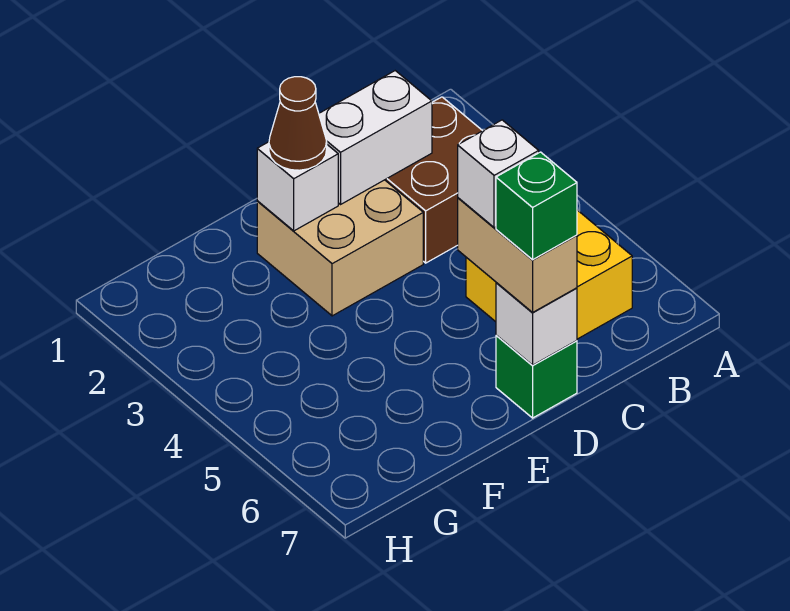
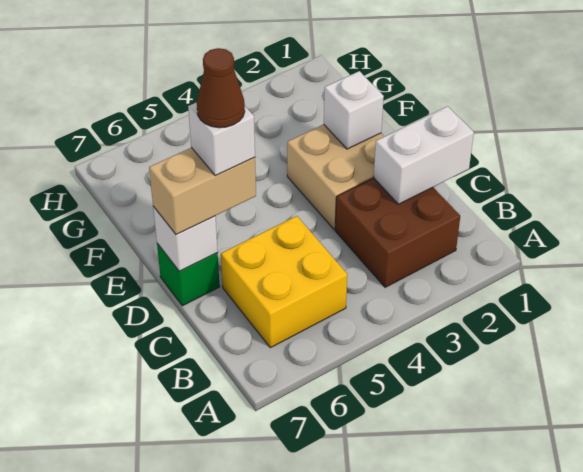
white brick C2:D2 level 2 -> white brick C1:C2 level 2
green brick D7 level 4 -> none
brown cone E2 level 3 -> brown cone D6 level 5

